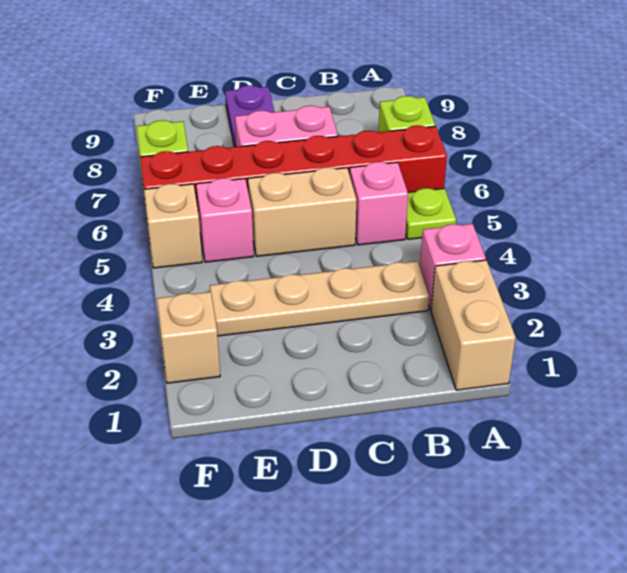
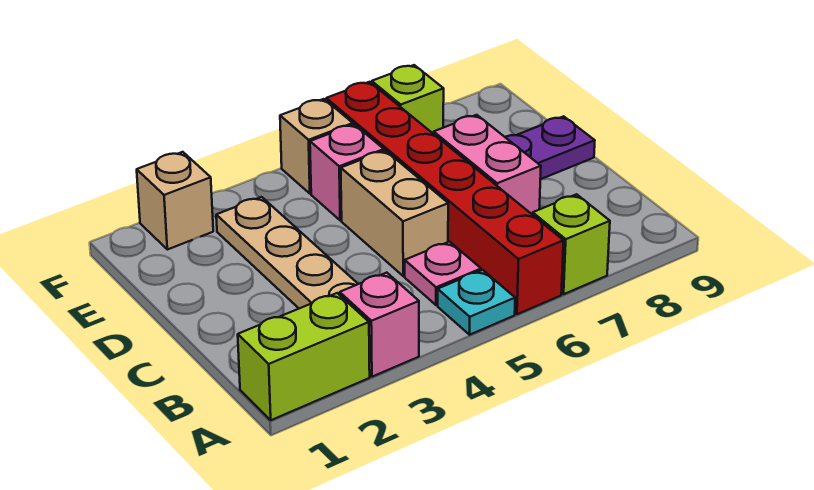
tan brick A1:A2 level 1 -> lime brick A1:A2 level 1
lime plate A5 level 1 -> cyan plate A5 level 1
pink brick B5 level 1 -> pink plate B5 level 1

